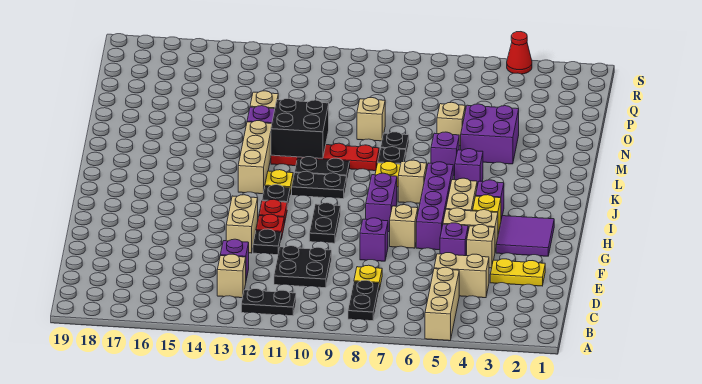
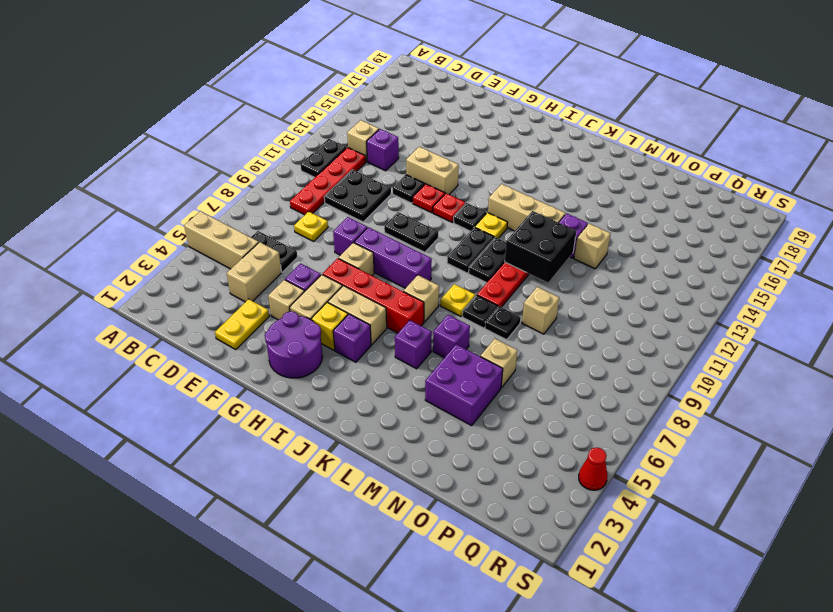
black plate B8:C8 level 1 -> black plate C6:D6 level 1
none -> red plate C9:C12 level 1
purple tile G2:H3 level 1 -> purple round brick G2:H3 level 1
purple brick G6:J6 level 1 -> red brick G6:J6 level 1
purple brick H8:I8 level 1 -> purple brick G8:I8 level 1

